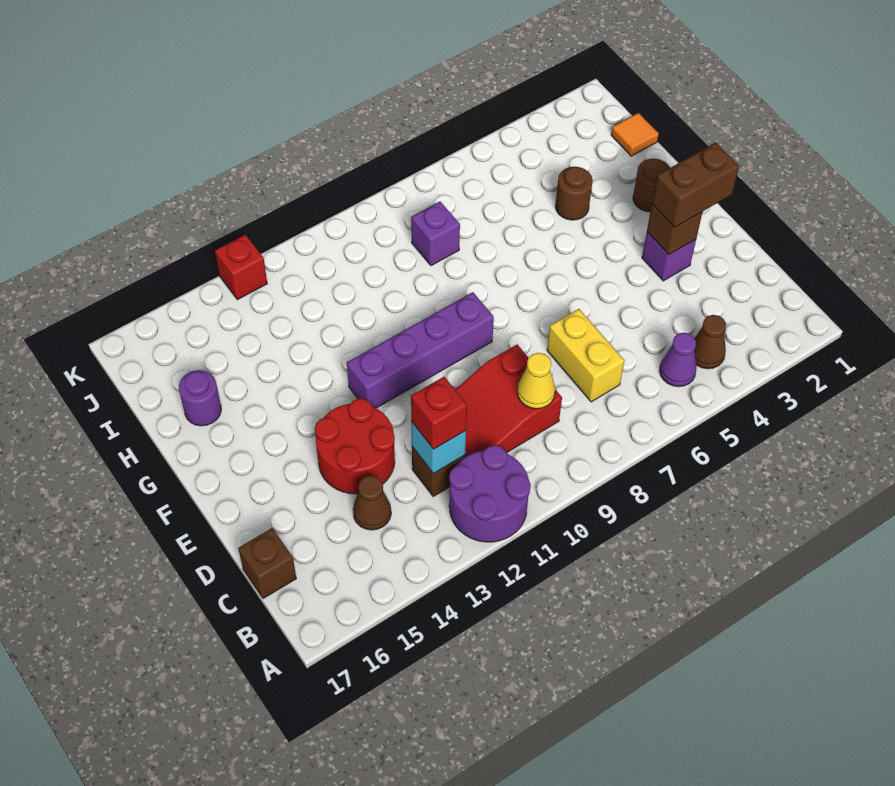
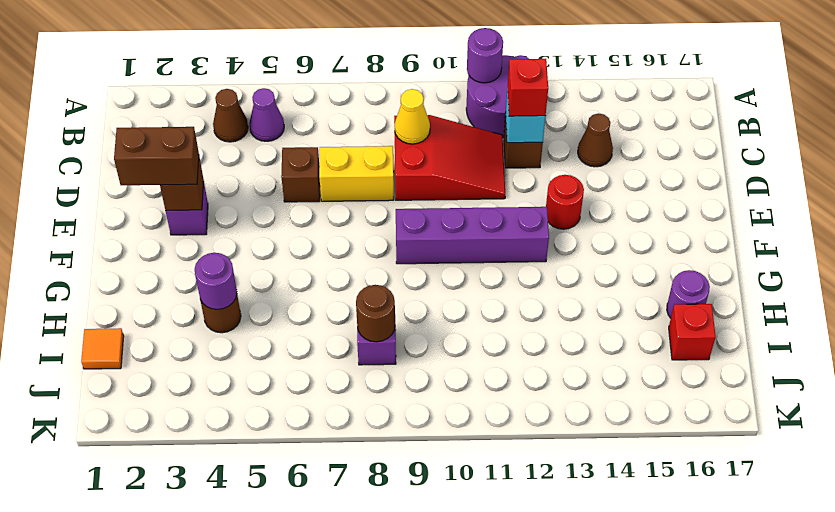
none -> purple round brick A11 level 2
yellow brick C7:D7 level 1 -> yellow brick D7:D8 level 1
brown brick C17 level 1 -> brown brick D6 level 1
red round brick D13:E14 level 1 -> red round brick E13 level 1
brown round brick G2 level 1 -> brown round brick I8 level 2
none -> purple round brick H4 level 2
red brick K13 level 1 -> red brick I16 level 1

